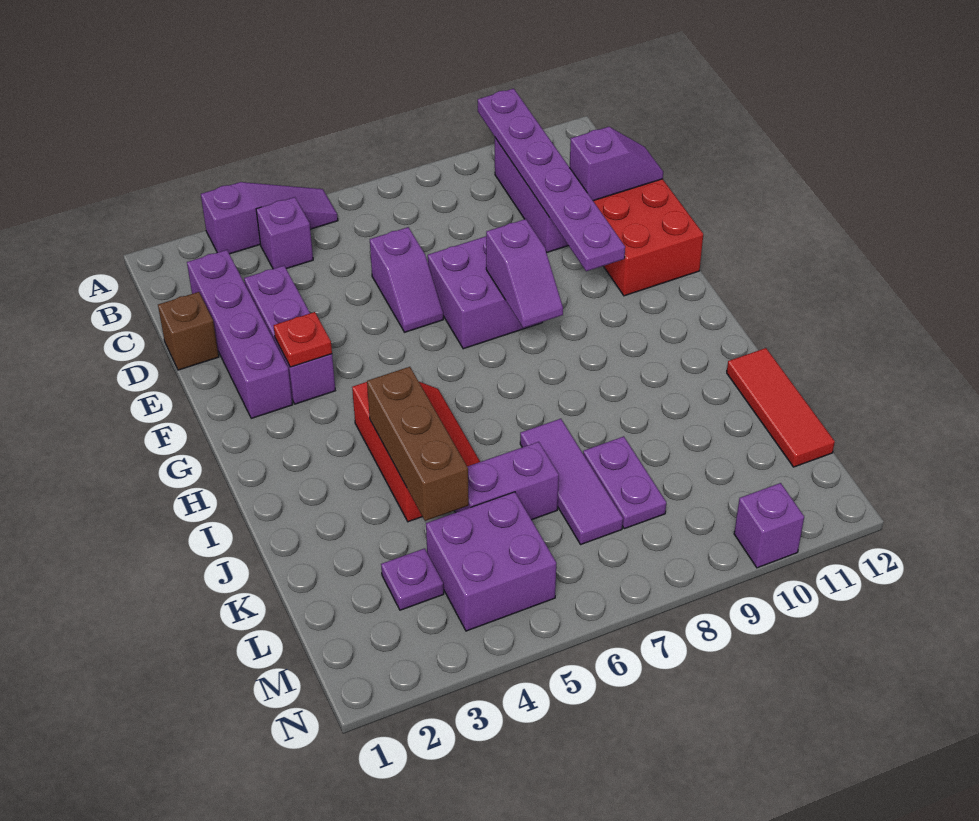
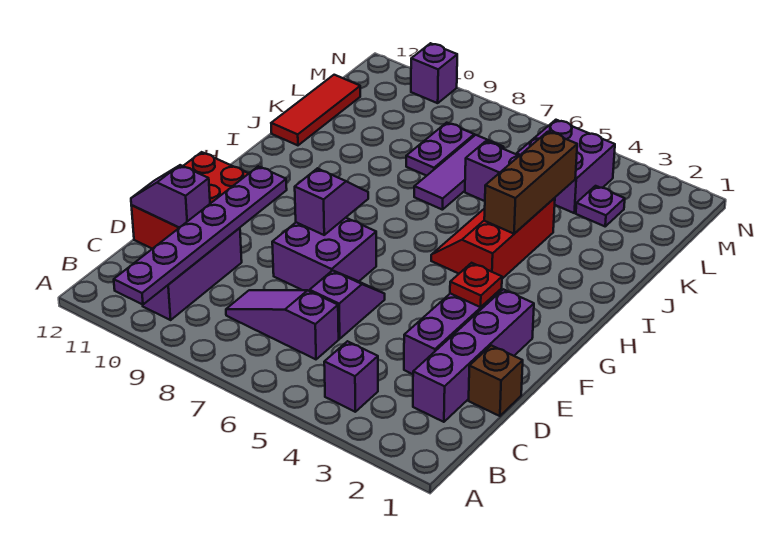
purple slope A3:A5 level 1 top 3 -> purple slope C6:C8 level 1 top 6

